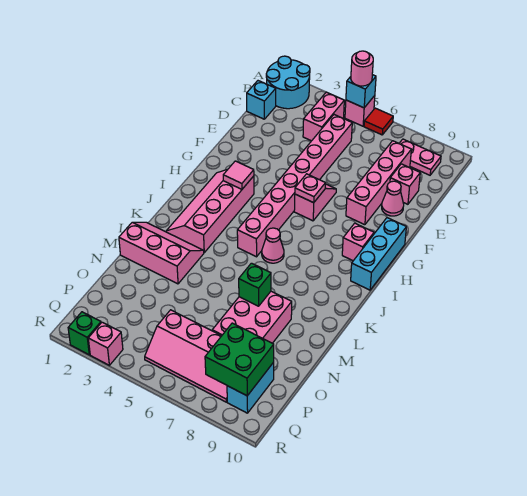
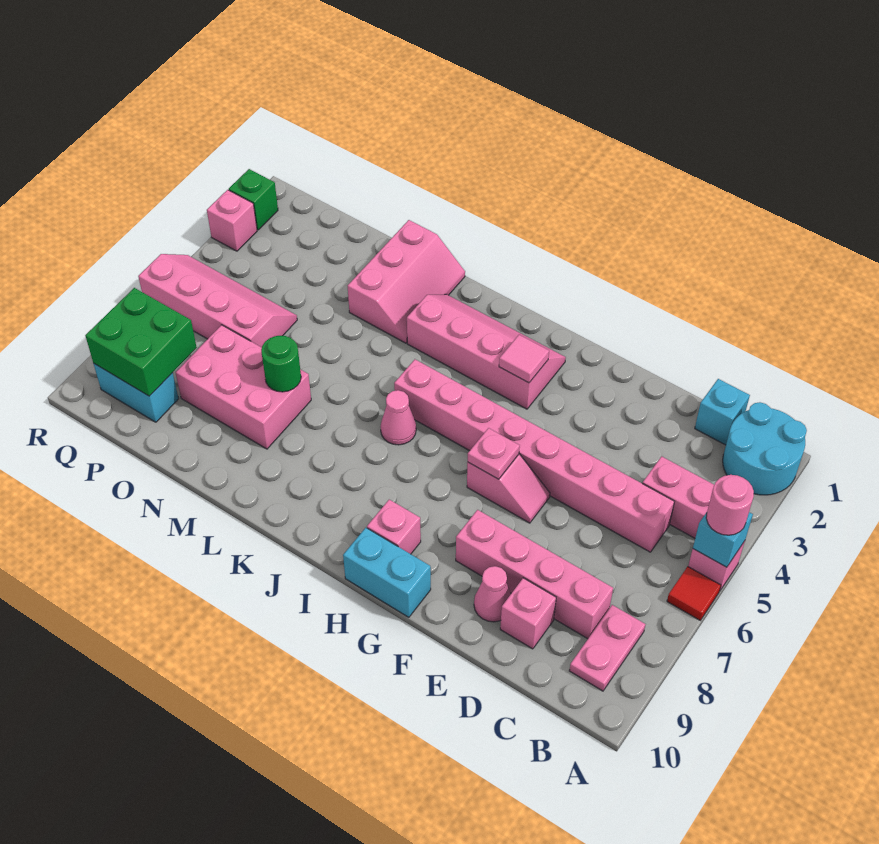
cyan brick G10:I10 level 1 -> cyan brick G10:H10 level 1
green brick M7 level 2 -> green round brick M7 level 2
pink slope P5:Q8 level 1 top P -> pink slope O5:R6 level 1 top 6

